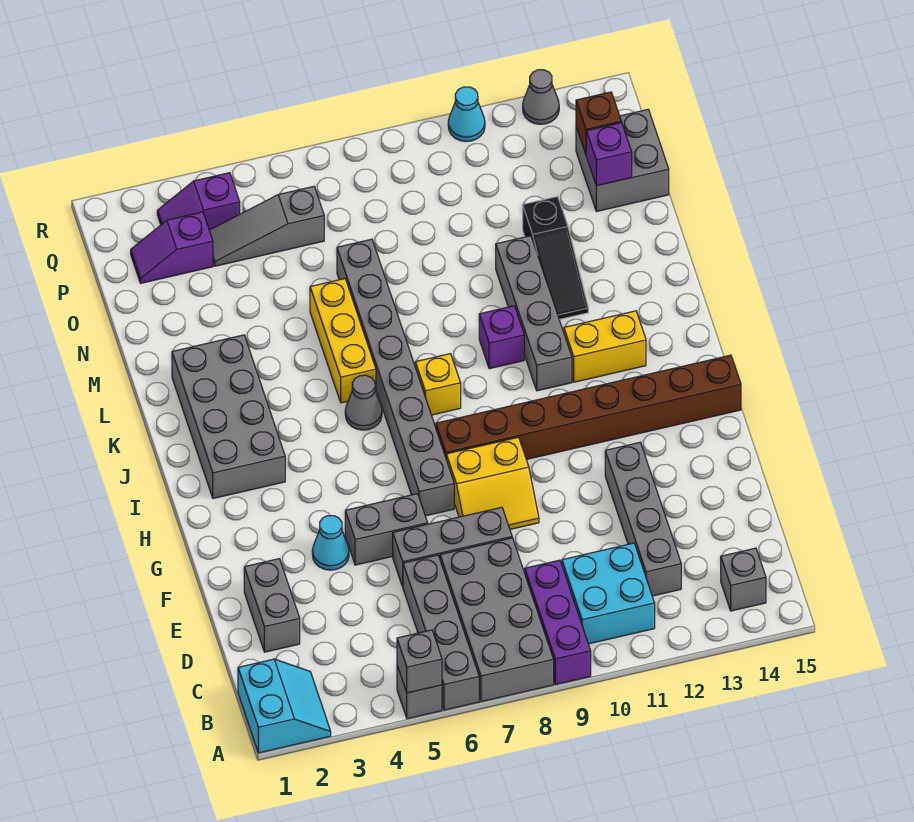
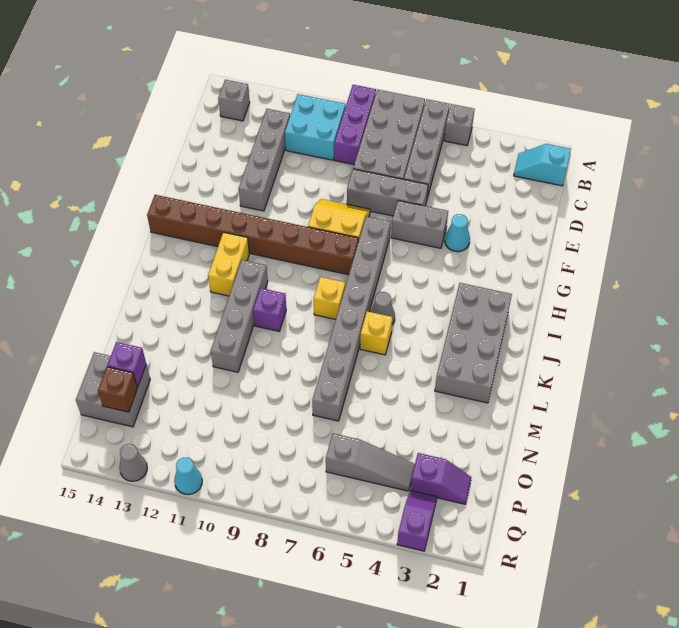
cyan slope A1:B2 level 1 top 1 -> cyan slope B1:B2 level 1 top 1
grey brick A5 level 2 -> none
grey brick D2:E2 level 1 -> none
yellow brick J12:J13 level 1 -> yellow brick I12:J12 level 1
yellow brick K6:M6 level 1 -> yellow brick K6 level 1
black slope L12:N12 level 1 top N -> none
purple slope Q3:Q4 level 1 top 4 -> purple slope Q3:R3 level 1 top R

